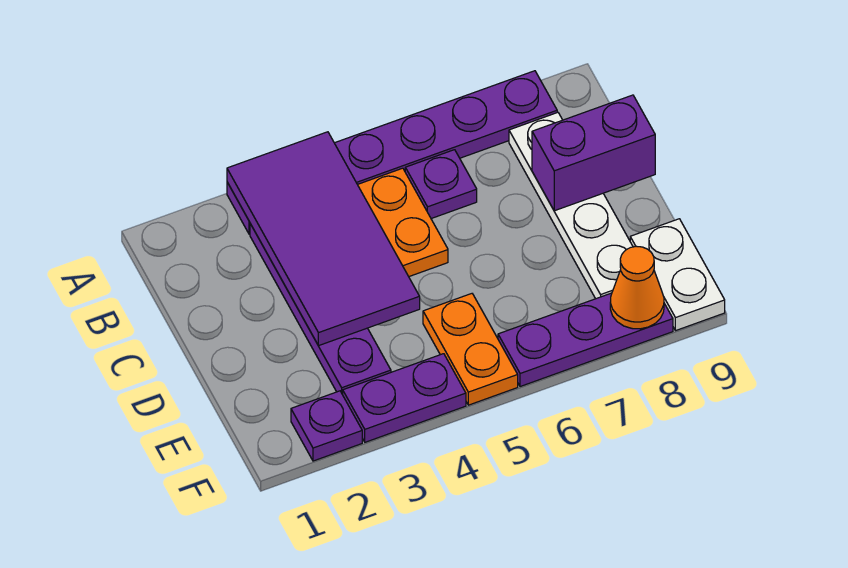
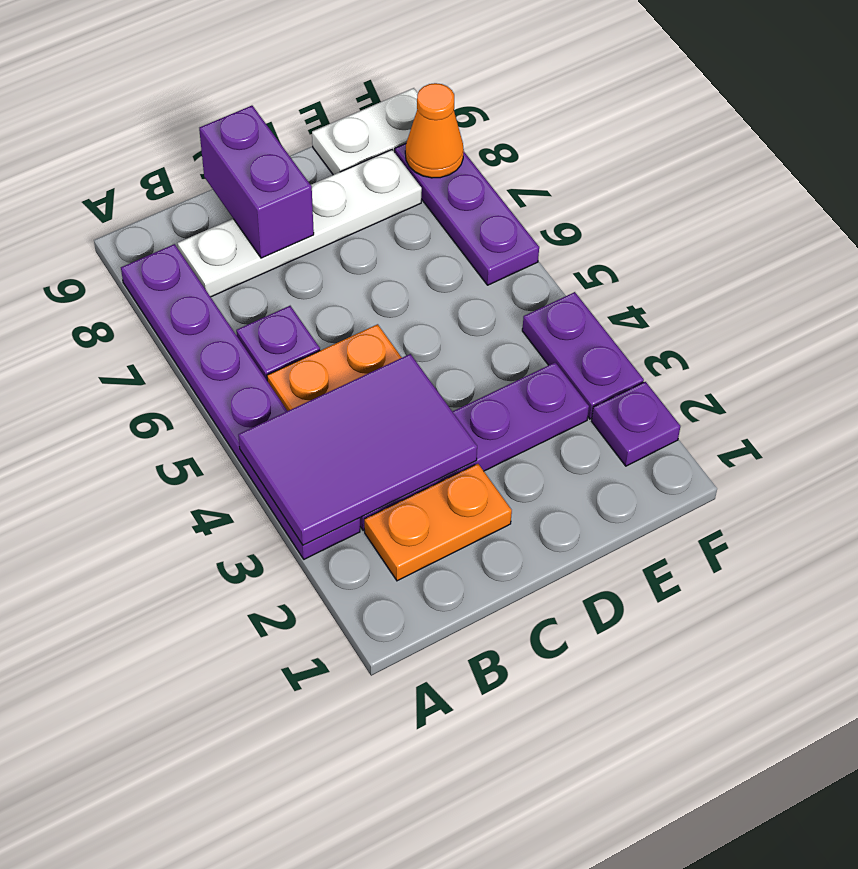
purple tile A3:D4 level 2 -> purple tile A3:C4 level 2
orange plate E5:F5 level 1 -> orange plate B2:C2 level 1

